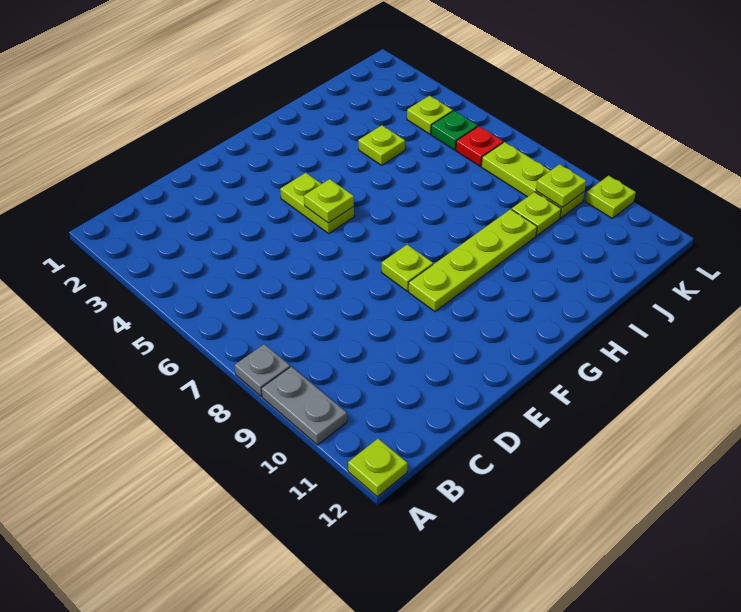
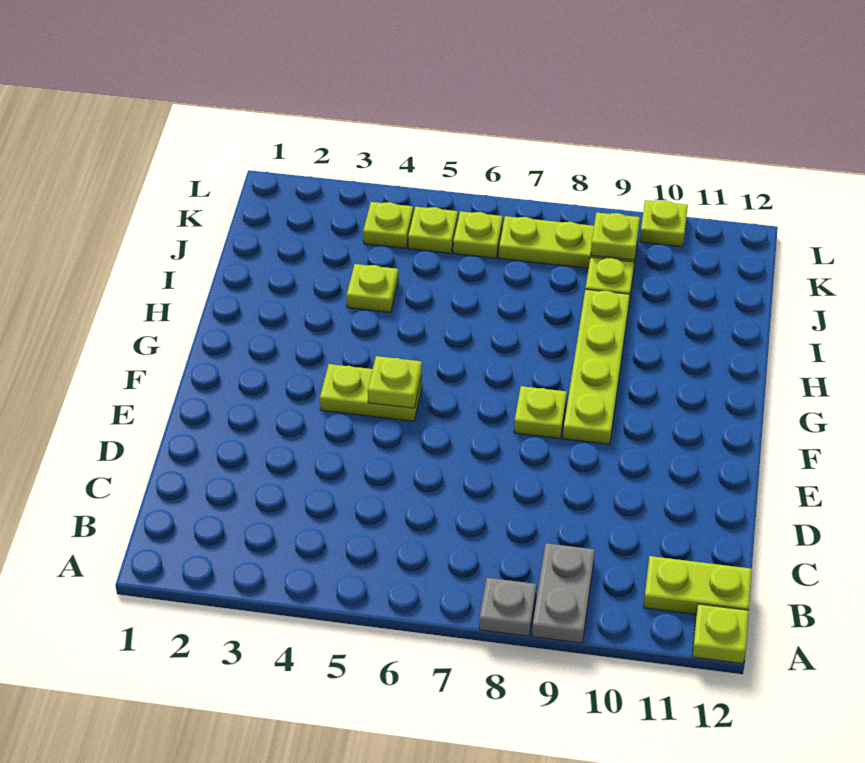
grey plate A9:A10 level 1 -> grey plate A9:B9 level 1
none -> lime plate B11:B12 level 1
green plate K5 level 1 -> lime plate K5 level 1
red plate K6 level 1 -> lime plate K6 level 1

